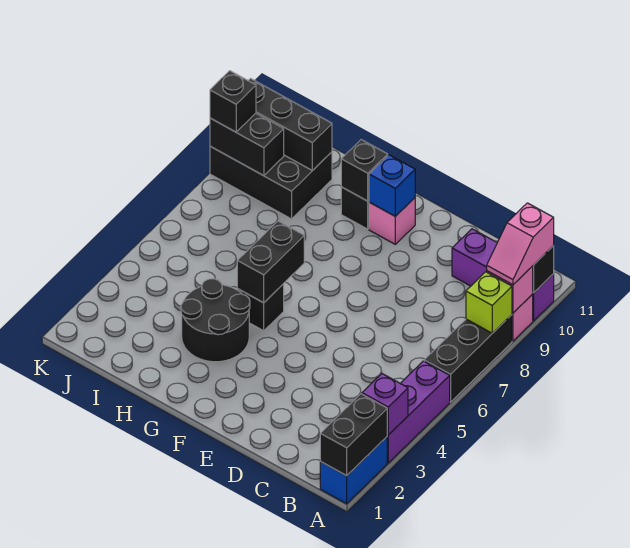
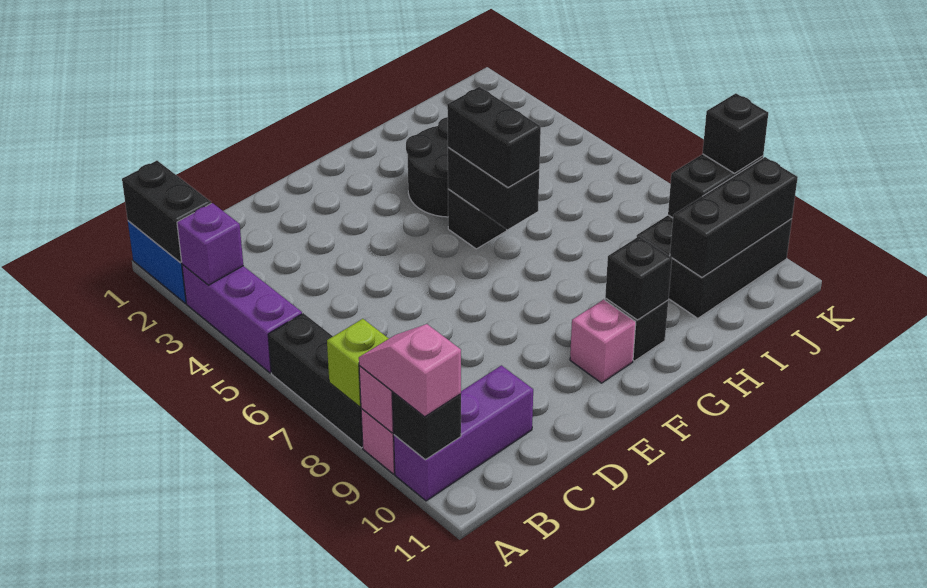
blue brick F10 level 2 -> none
none -> black brick G5:G6 level 3

